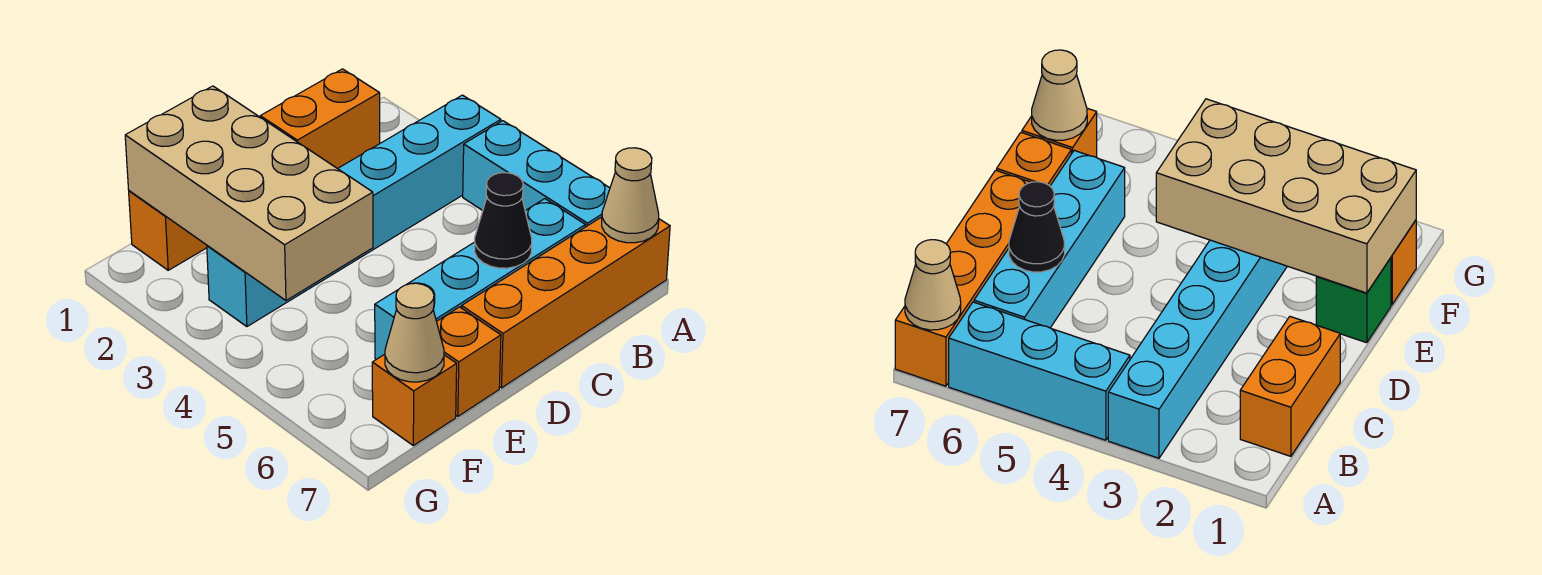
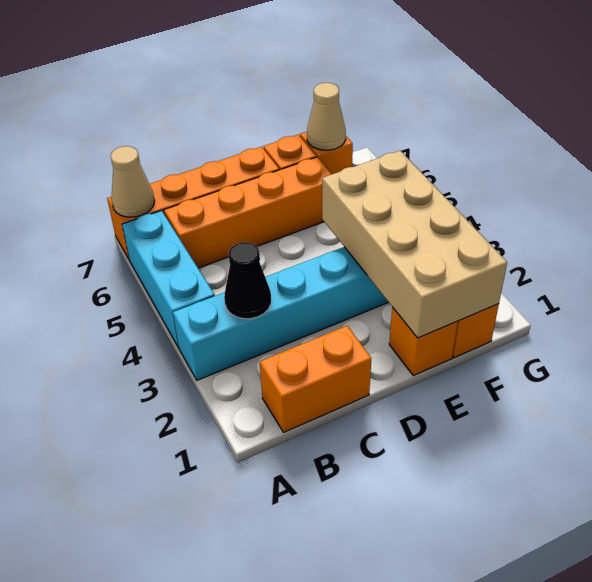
cyan brick B6:E6 level 1 -> orange brick B6:E6 level 1
black cone C6 level 2 -> black cone B3 level 2
green brick E1 level 1 -> orange brick E1 level 1

